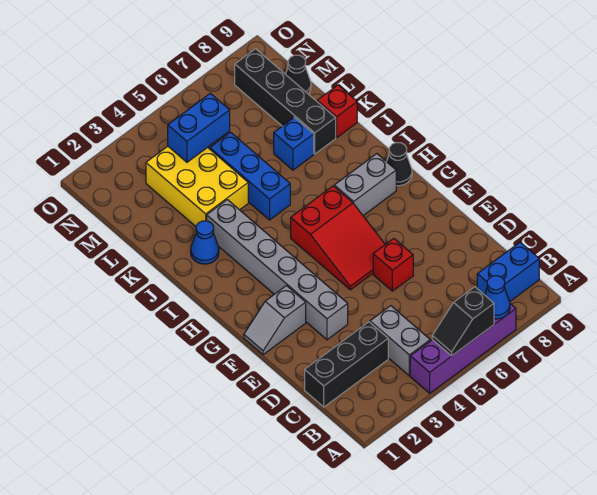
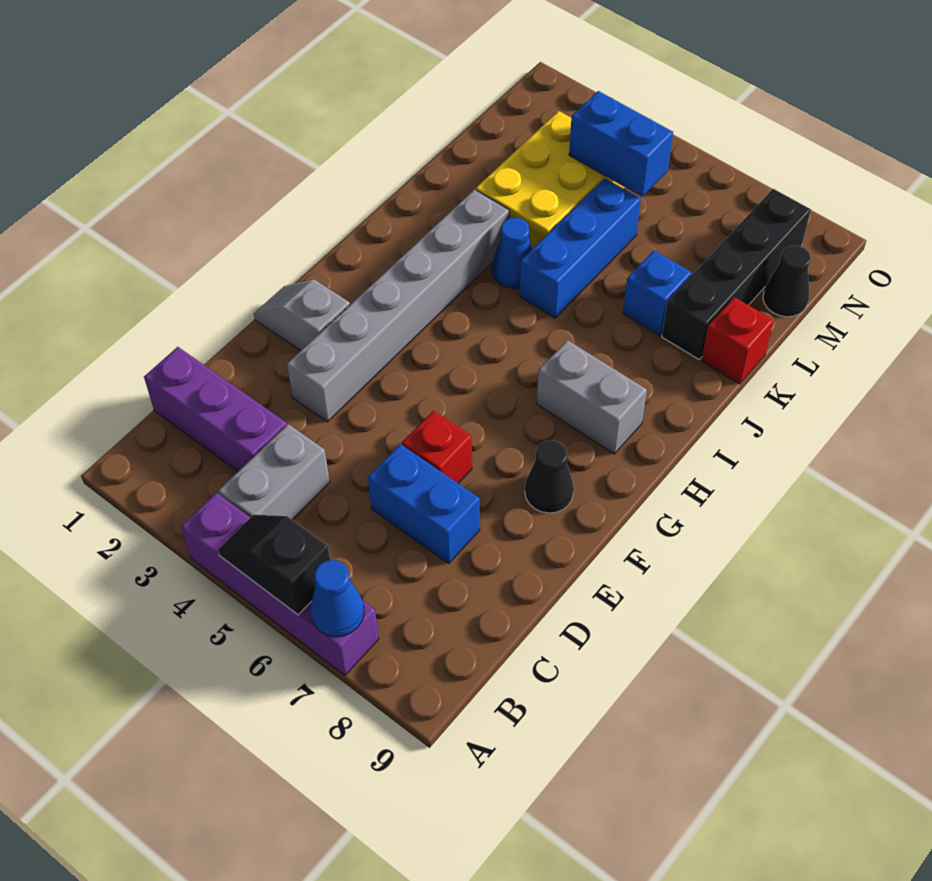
blue brick B8:B9 level 1 -> blue brick D6:D7 level 1
black brick C1:C3 level 1 -> purple brick C1:C3 level 1
red slope F5:H6 level 1 top H -> none
black cone H9 level 1 -> black cone F8 level 1
blue cone J2 level 1 -> blue cone J4 level 1

